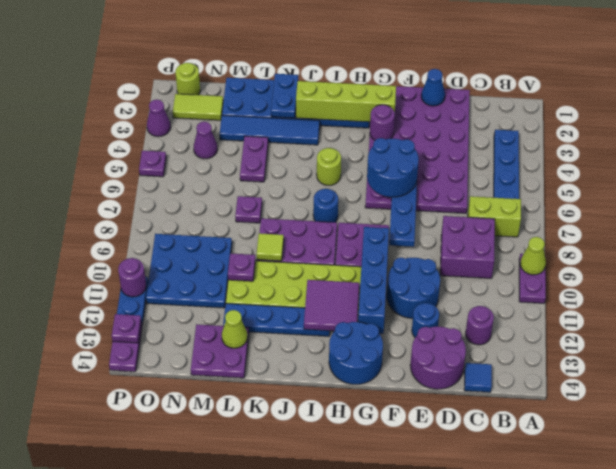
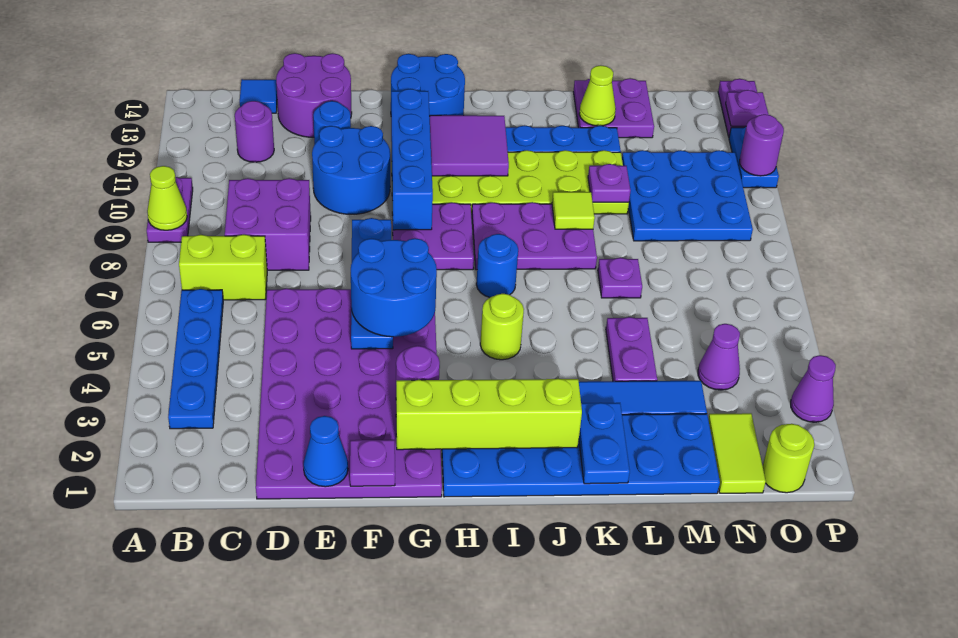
lime tile N2:O2 level 1 -> lime tile N1:N2 level 1
purple plate P5 level 1 -> purple plate F1 level 2

